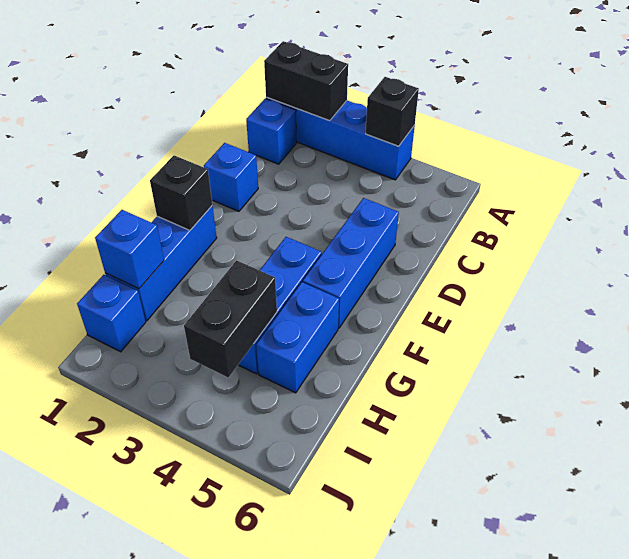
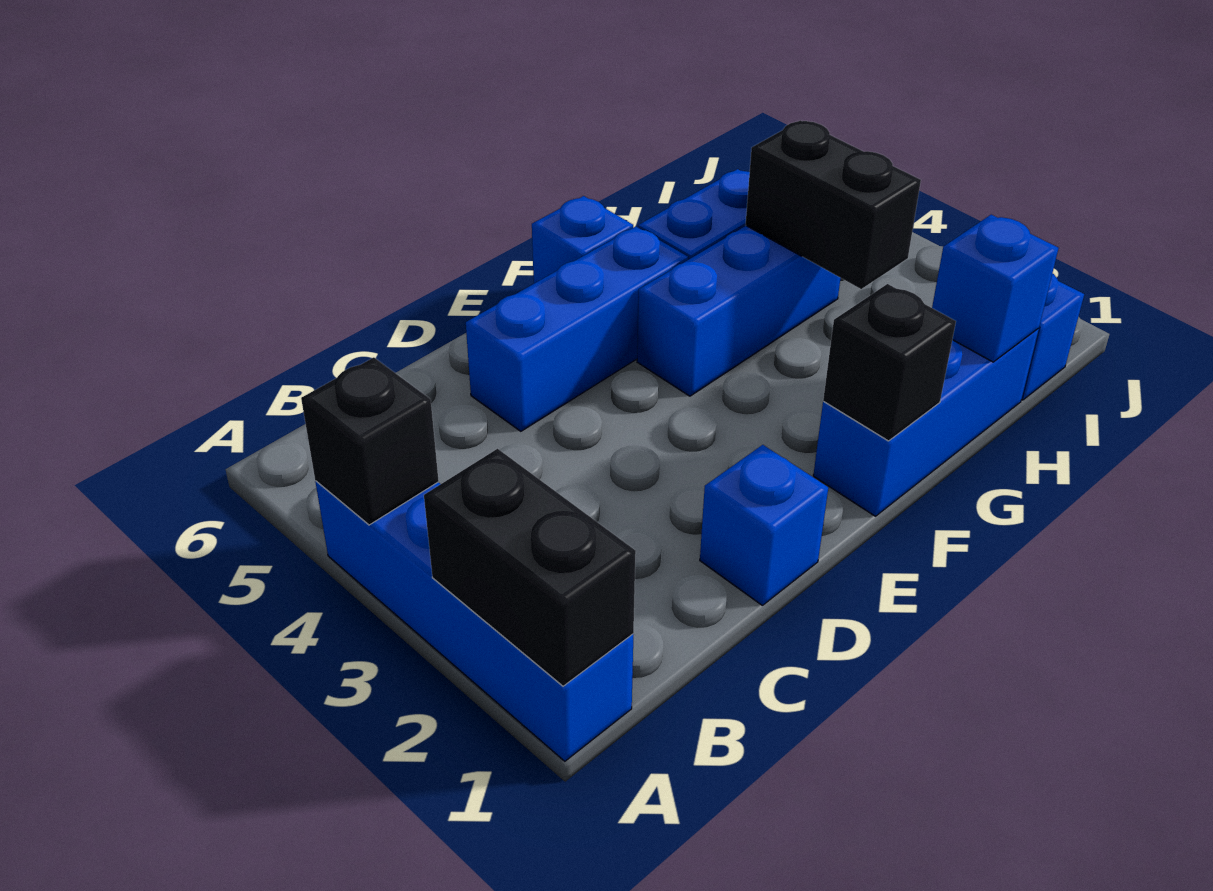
blue brick B1 level 1 -> blue brick F6 level 1
black brick H4:I4 level 2 -> black brick H3:H4 level 2

